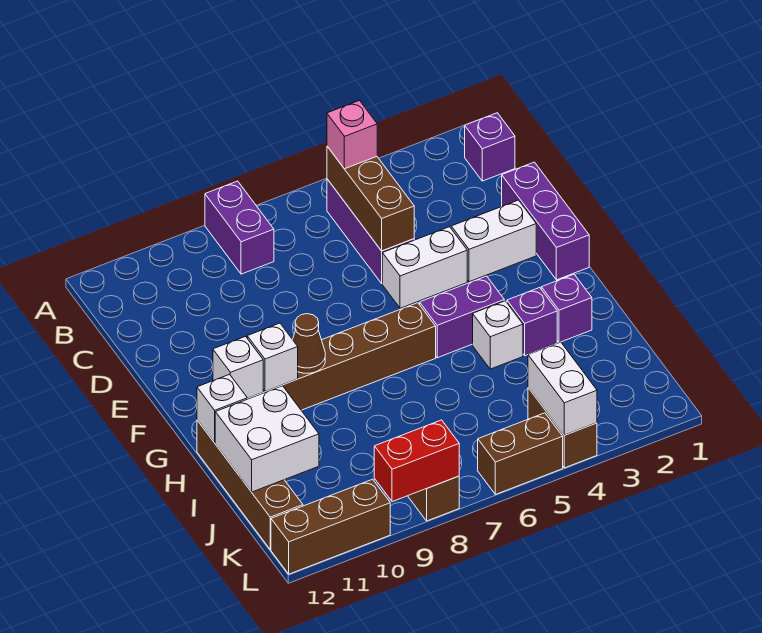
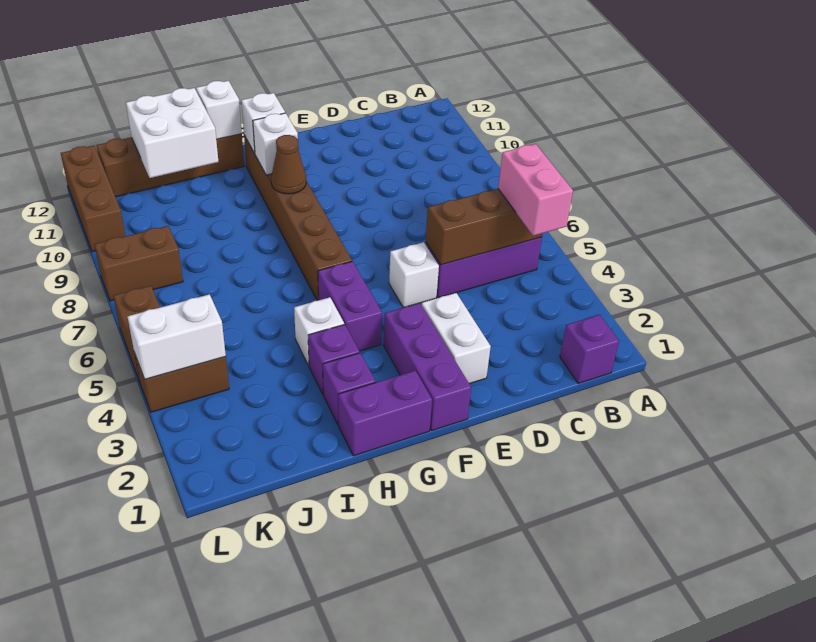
purple brick A8:B8 level 1 -> purple brick G1:H1 level 1
pink brick B5 level 3 -> pink brick B4:B5 level 3
purple brick D1:F1 level 1 -> purple brick F1:F3 level 1
white brick E4:E5 level 1 -> white brick E5 level 1
red brick L8:L9 level 2 -> none

